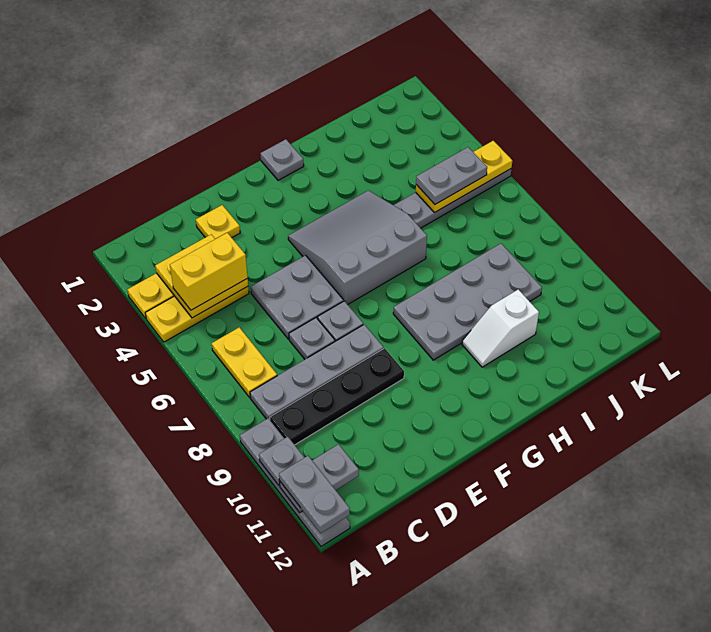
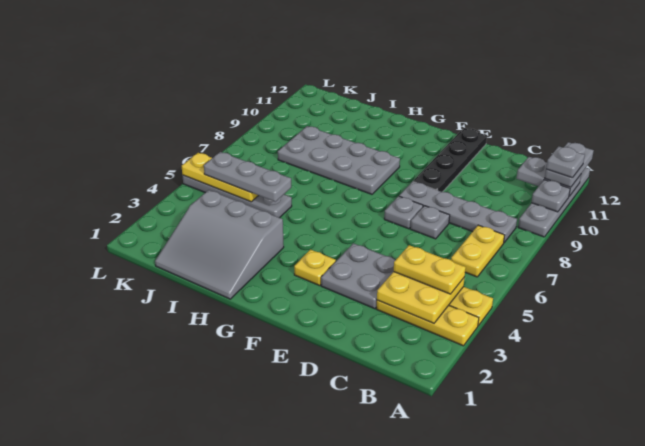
yellow brick B4:C4 level 3 -> yellow plate B4:C4 level 3
black plate B9:E9 level 1 -> black plate E9:E12 level 1
yellow plate D2 level 1 -> yellow plate F3 level 1
grey plate D5:E6 level 1 -> grey plate D3:E4 level 1
grey slope F4:H6 level 1 top 6 -> grey slope H1:J3 level 1 top 3
grey plate G1 level 1 -> grey plate A11 level 4
white slope H10:I10 level 1 top I -> none
grey plate J5:K5 level 3 -> grey plate I5:K5 level 3

